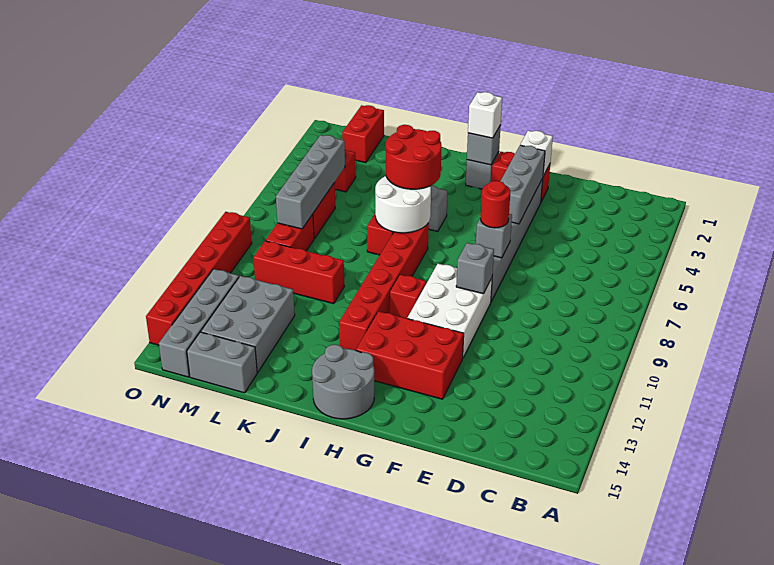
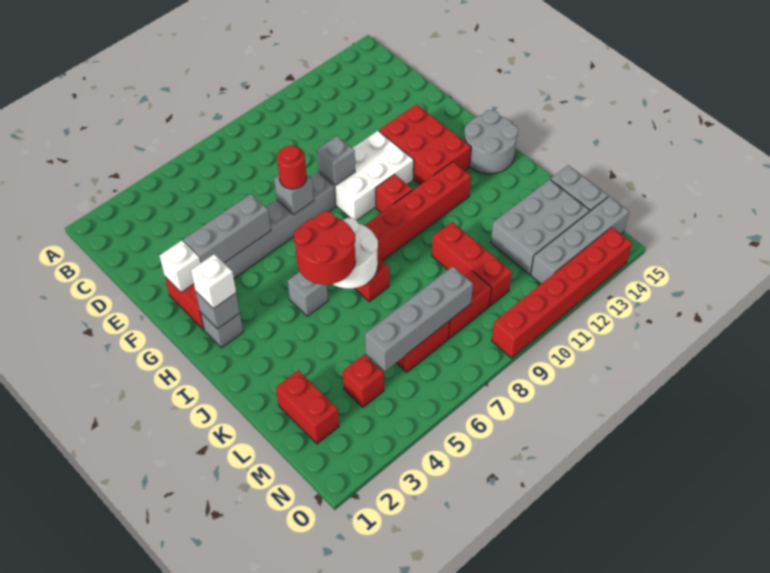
red brick M1:M2 level 1 -> red brick L2:M2 level 1

